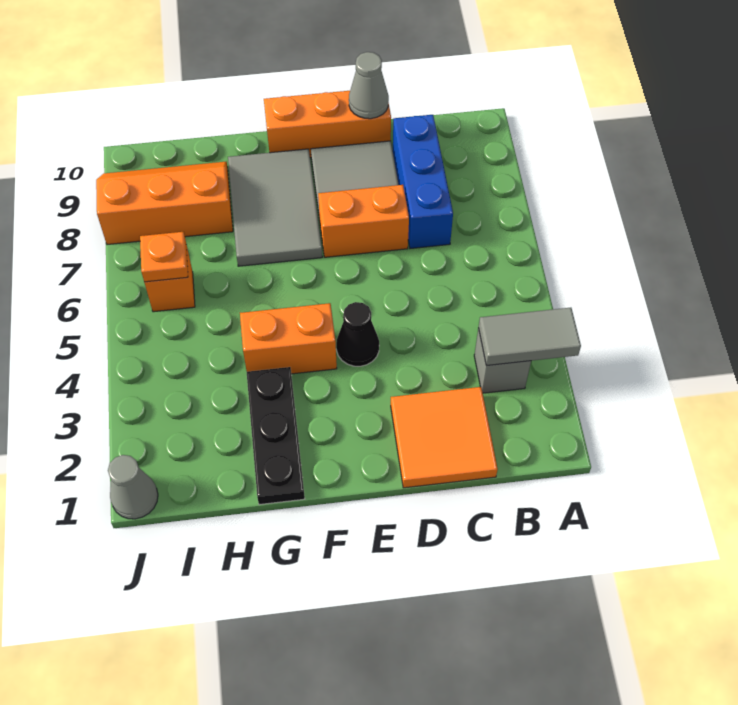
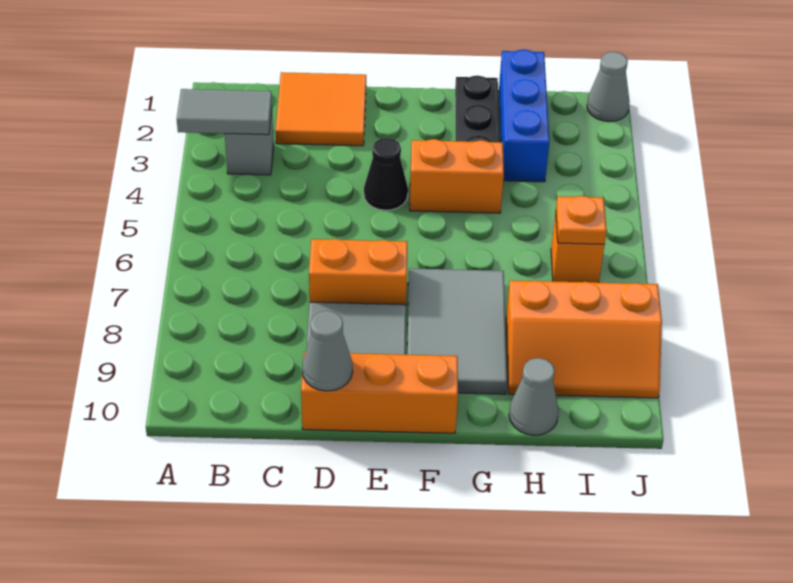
blue brick C7:C9 level 1 -> blue brick H1:H3 level 1
none -> grey cone H10 level 1

